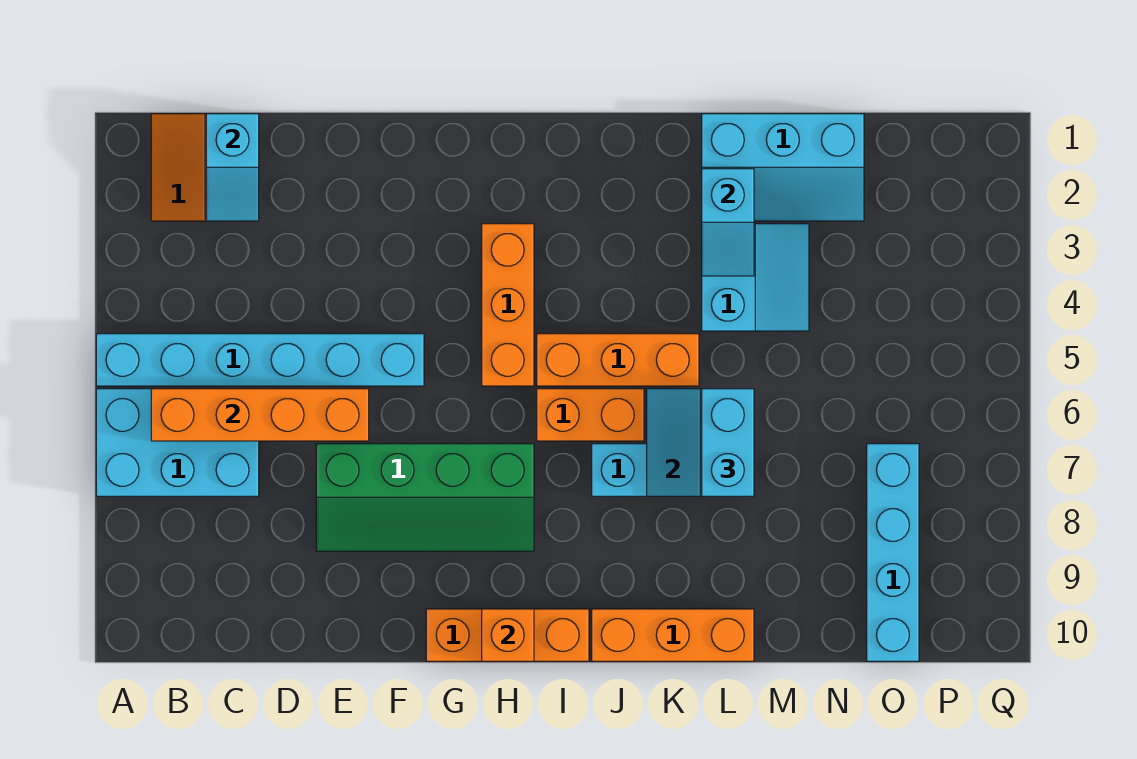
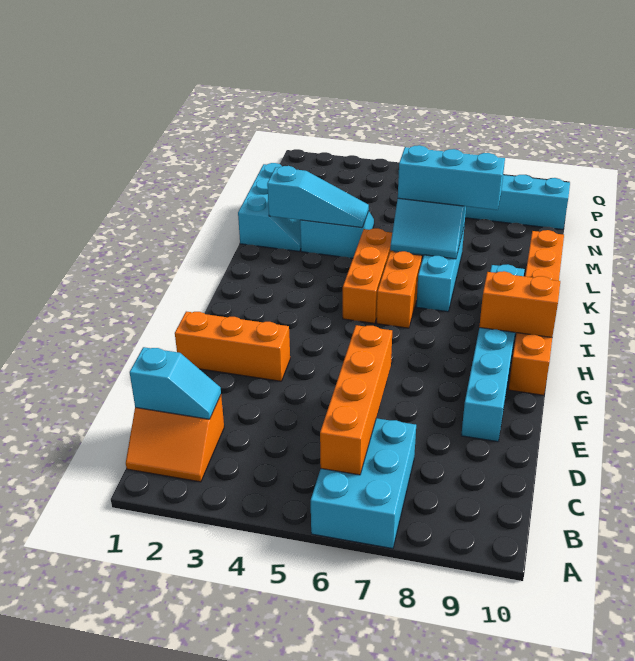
cyan brick A5:F5 level 1 -> cyan brick E9:J9 level 1
green slope E7:H8 level 1 top 7 -> none
orange brick H3:H5 level 1 -> orange brick F1:F3 level 1
orange brick H10 level 2 -> orange brick H9:H10 level 2
cyan slope L2:L3 level 2 top 2 -> cyan slope L2:L4 level 2 top 2
cyan brick L6:L7 level 3 -> cyan brick L6:L8 level 3

